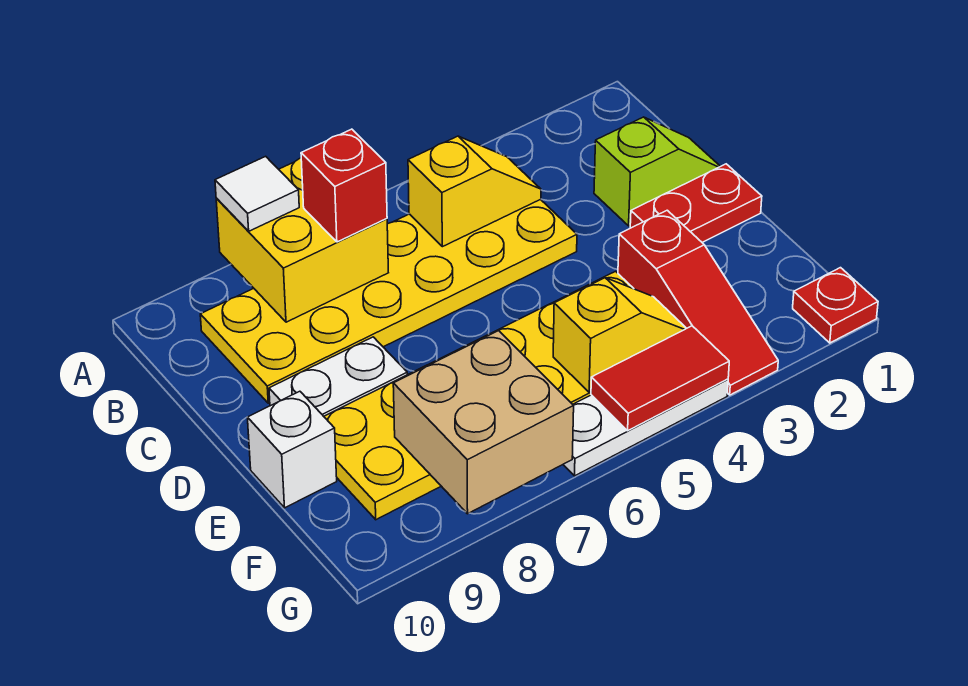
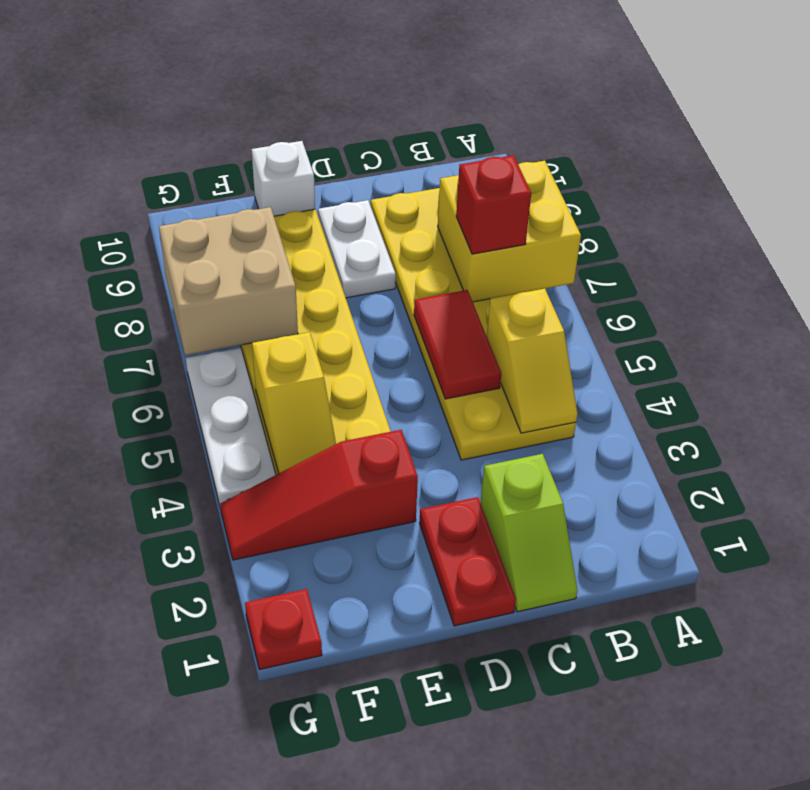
white tile A8 level 3 -> none
red tile G4:G5 level 2 -> red tile C5:C6 level 2

